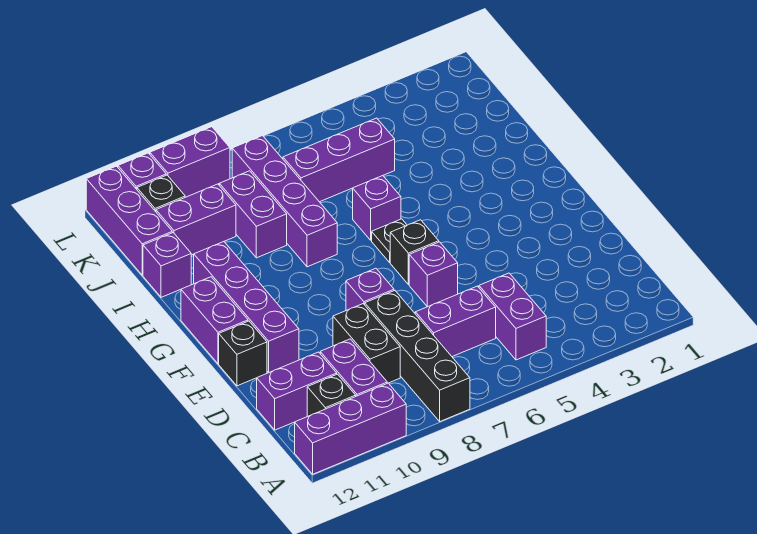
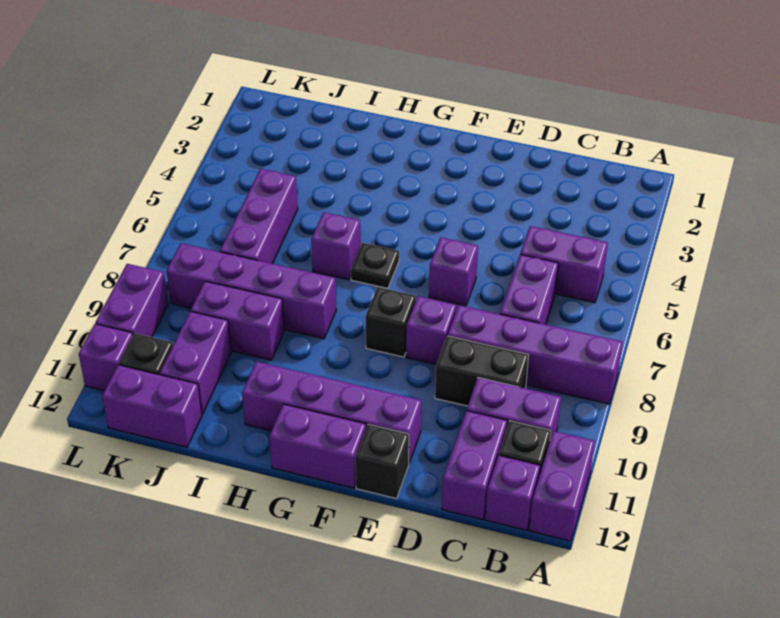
black brick A8:D8 level 1 -> purple brick A8:D8 level 1
purple brick A10:A12 level 1 -> purple brick A11:A12 level 1
black brick F6 level 1 -> black brick F8 level 1
purple brick I12 level 1 -> purple brick B12 level 1
purple brick J12:L12 level 1 -> purple brick J12:K12 level 1

